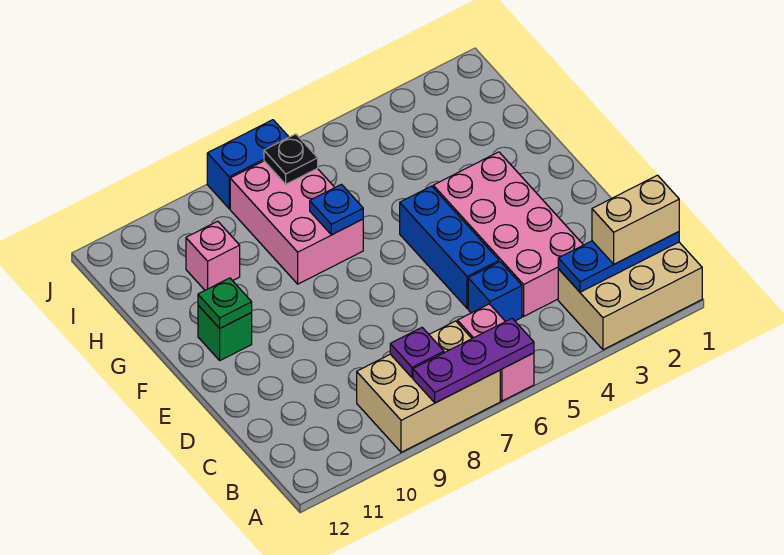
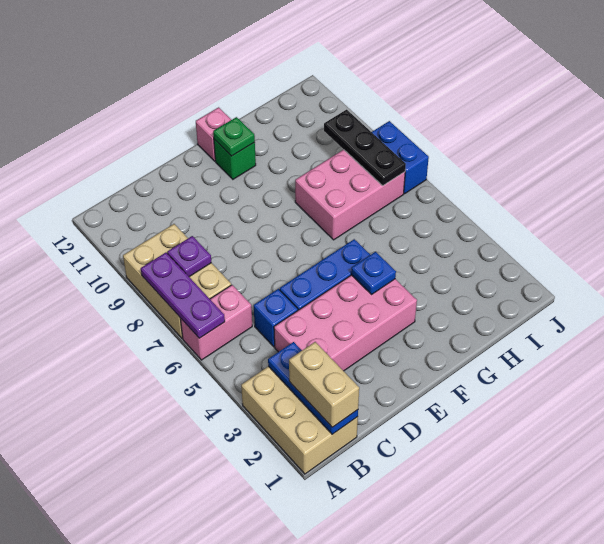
blue plate G7 level 2 -> blue plate F4 level 2
pink brick H10 level 1 -> pink brick F12 level 1
black plate I7 level 2 -> black plate I7:I9 level 2

